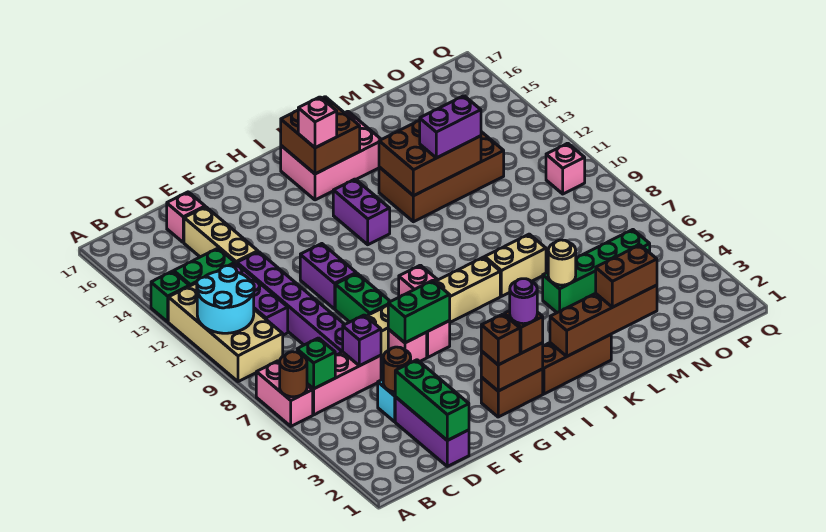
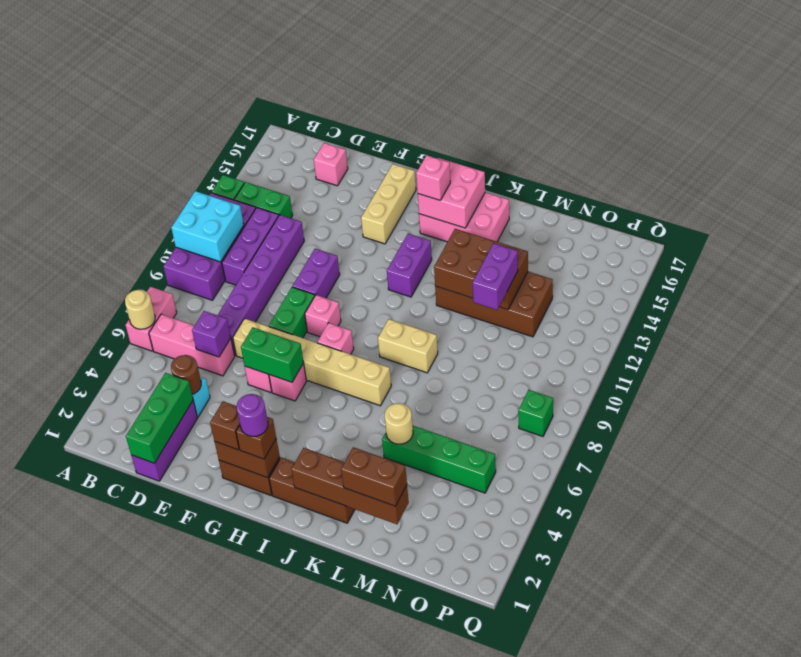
brown round brick A6 level 2 -> tan round brick A6 level 2
tan brick A9:B12 level 1 -> purple brick A9:B12 level 1
cyan round brick A10:B11 level 2 -> cyan brick A10:B11 level 2
green brick B6 level 2 -> green brick P8 level 1
tan brick D13:D15 level 1 -> tan brick G14:G16 level 1
brown brick I15:J16 level 2 -> pink brick I15:J16 level 2
tan brick K7:L7 level 1 -> tan brick J9:K9 level 1
purple brick L12:M12 level 3 -> purple brick M11:M12 level 3
pink brick P10 level 1 -> pink brick G9 level 1

